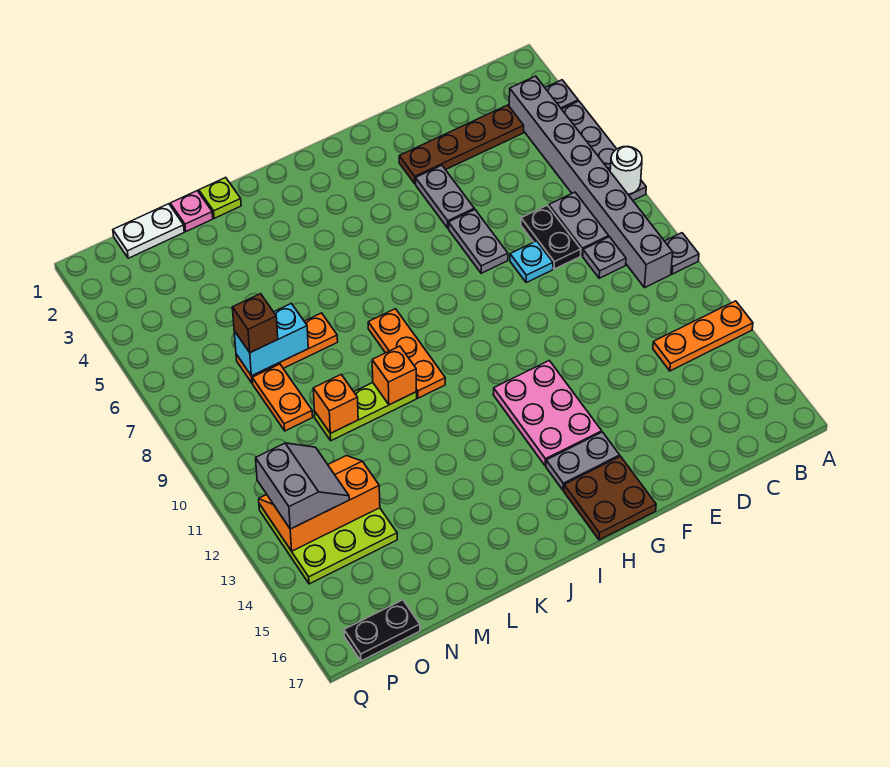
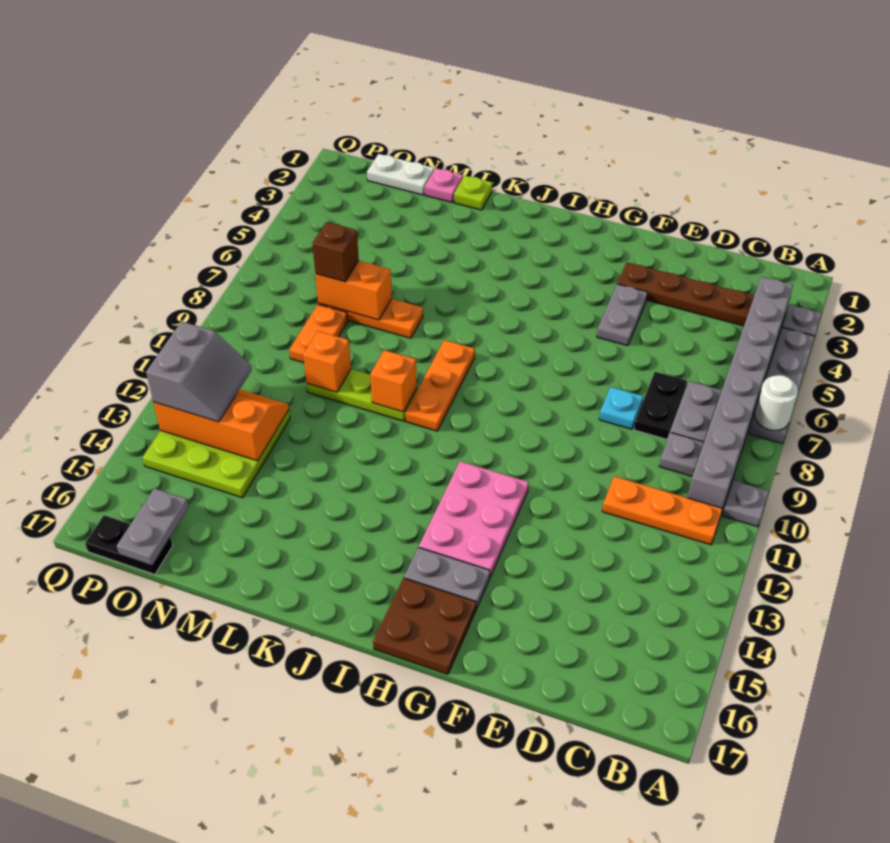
orange plate A13:C13 level 1 -> orange plate B11:D11 level 1
grey plate F6:F7 level 1 -> grey plate O16:O17 level 2
cyan brick M7:N7 level 2 -> orange brick M7:N7 level 2

